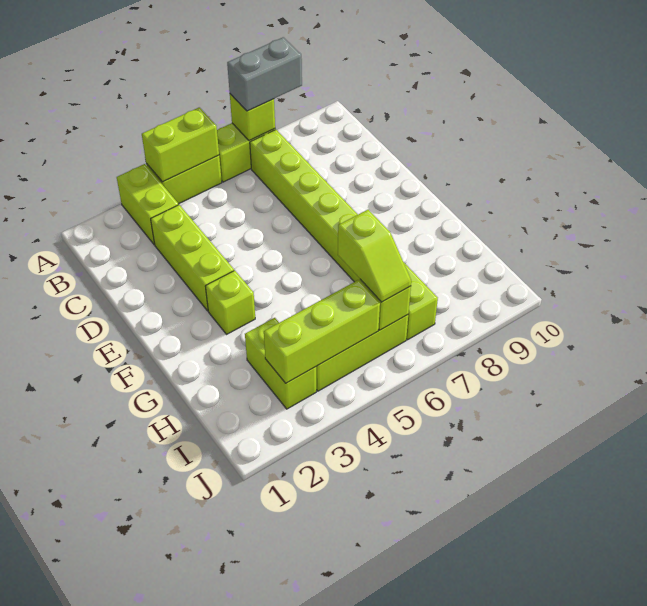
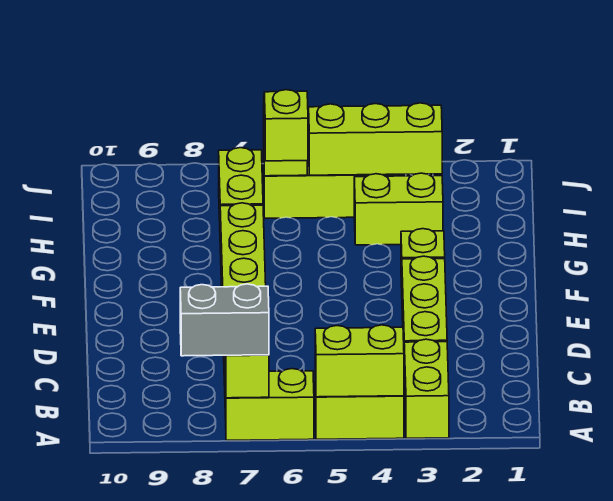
lime brick H3:I3 level 1 -> lime brick H3:H4 level 1

